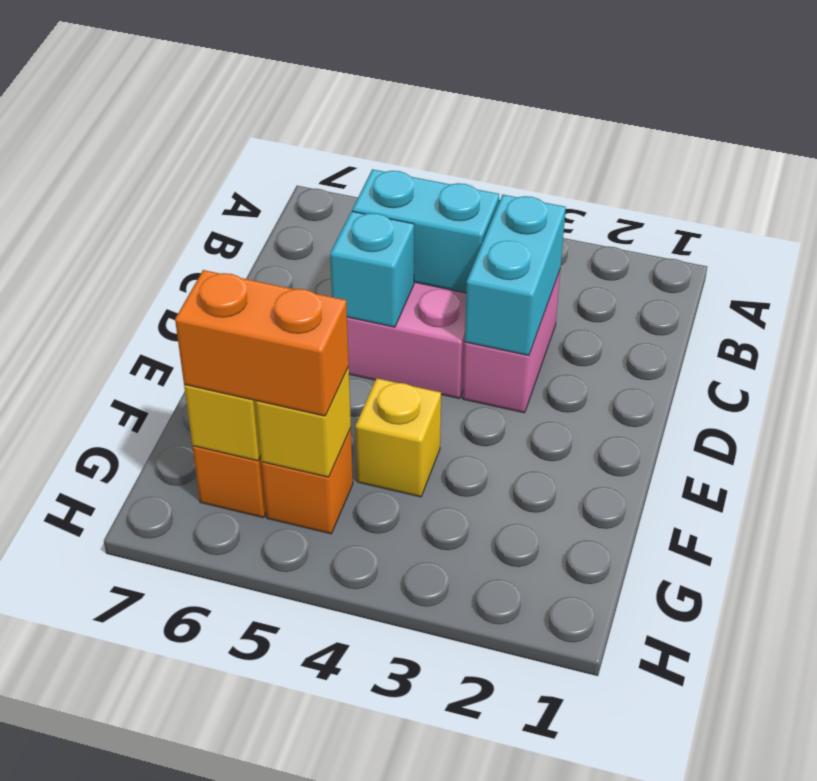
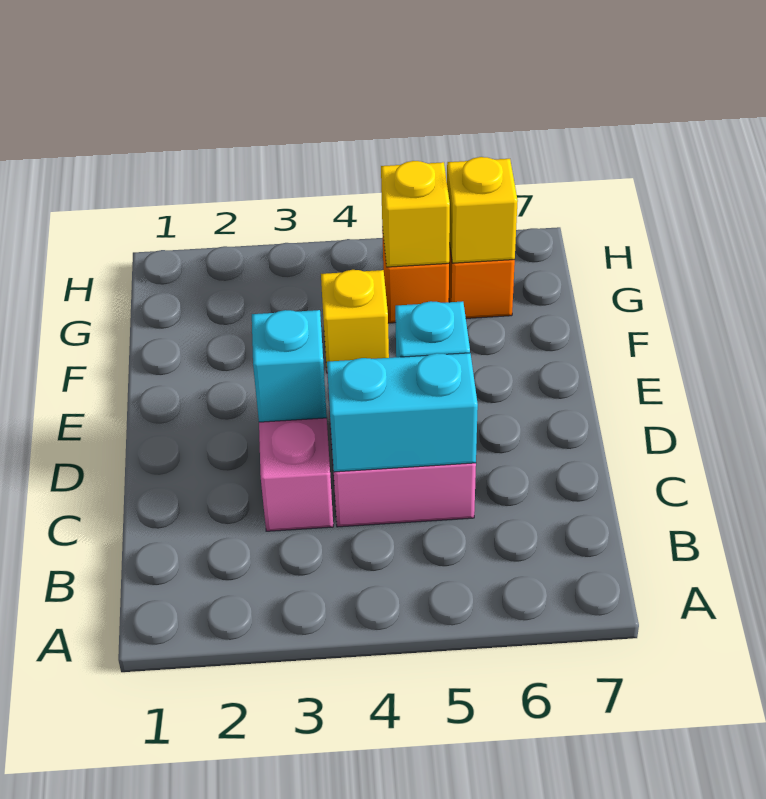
cyan brick C3:D3 level 2 -> cyan brick D3 level 2
orange brick G5:G6 level 3 -> none

